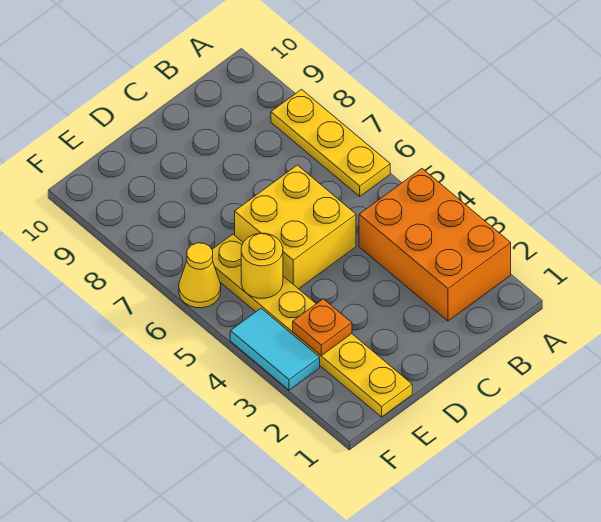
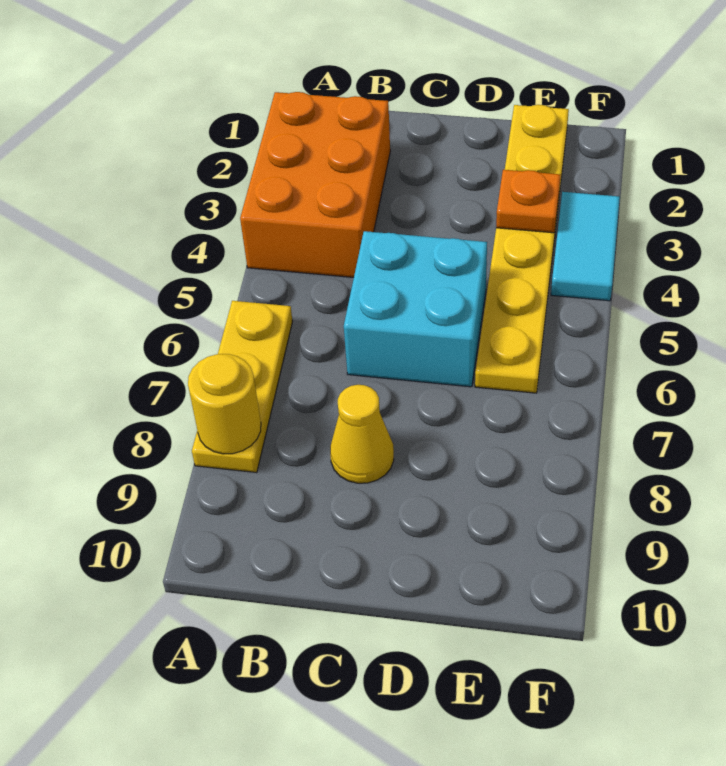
yellow brick C5:D6 level 1 -> cyan brick C5:D6 level 1
yellow round brick E5 level 2 -> yellow round brick A8 level 2
yellow cone F6 level 1 -> yellow cone C8 level 1

